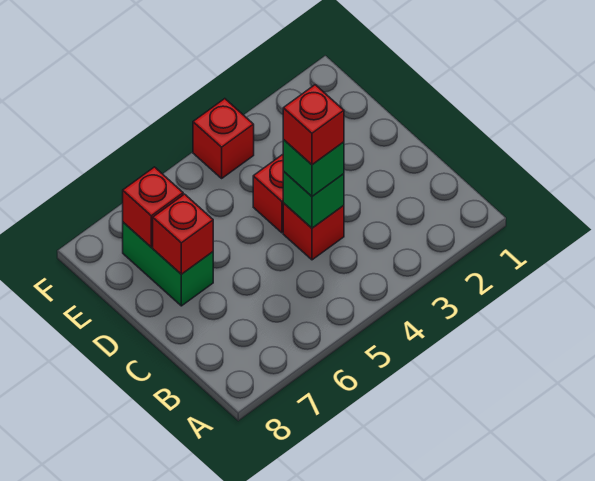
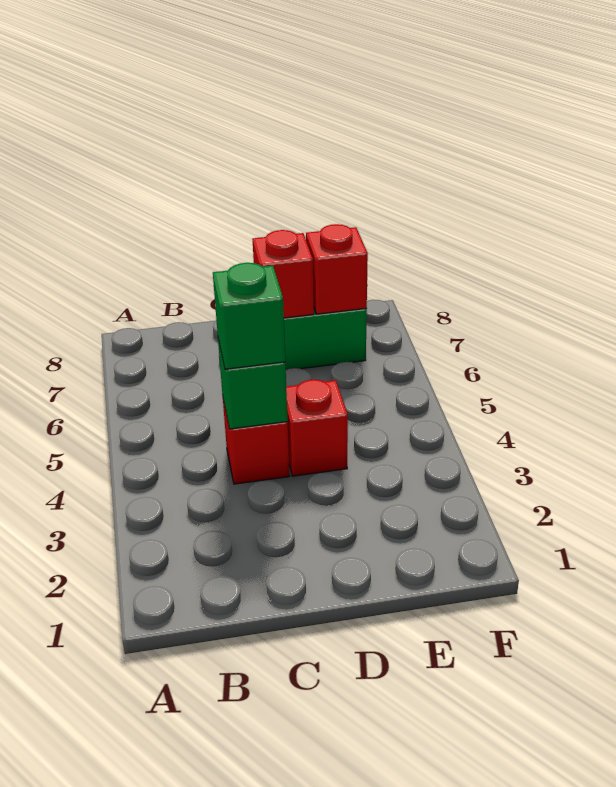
red brick C4 level 4 -> none
red brick F4 level 1 -> none

